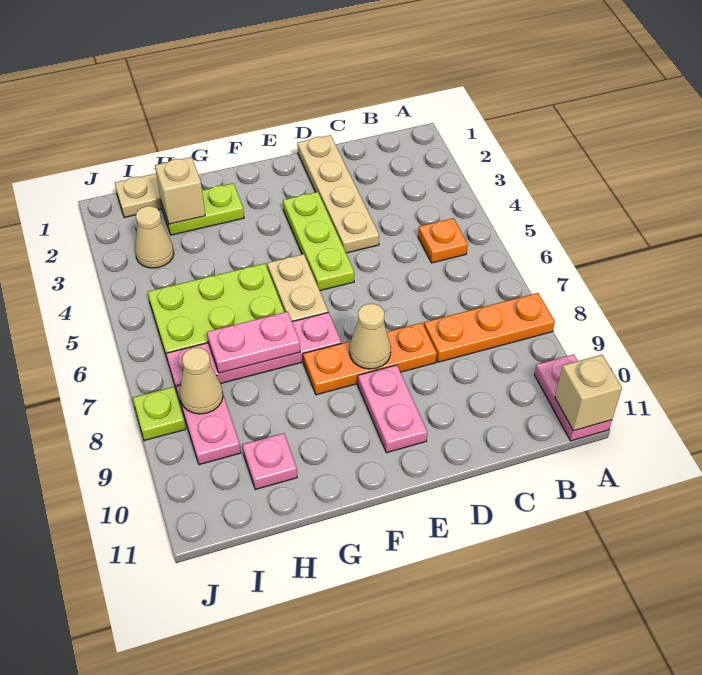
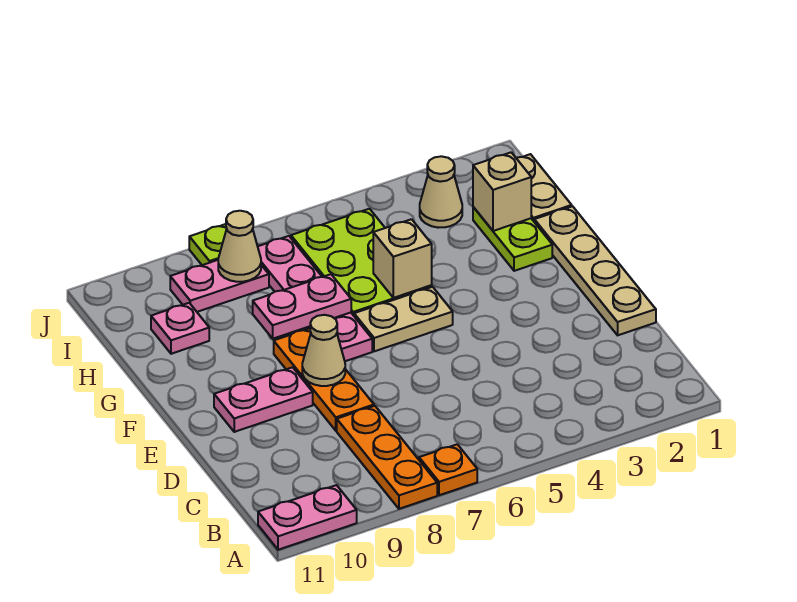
tan brick A11 level 2 -> tan brick G5 level 2
orange plate B5 level 1 -> orange plate A7 level 1
tan plate D1:D4 level 1 -> tan plate D1:G1 level 1
lime plate E3:E5 level 1 -> none
pink plate G7:H7 level 2 -> pink plate G7:G8 level 2

